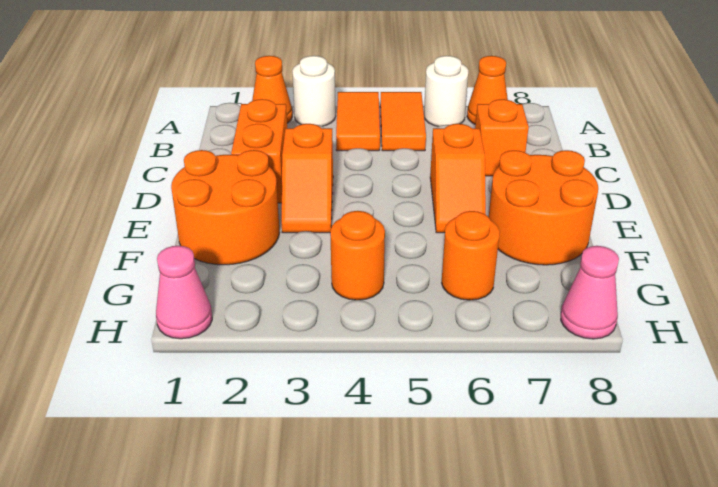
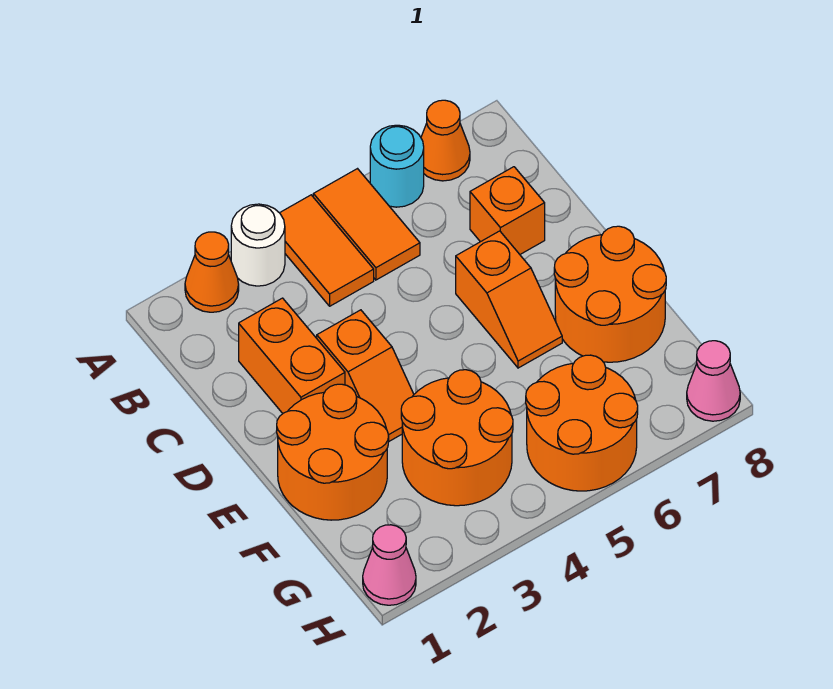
white round brick A6 level 1 -> cyan round brick A6 level 1
orange round brick G4 level 1 -> orange round brick F3:G4 level 1
orange round brick G6 level 1 -> orange round brick G5:H6 level 1

